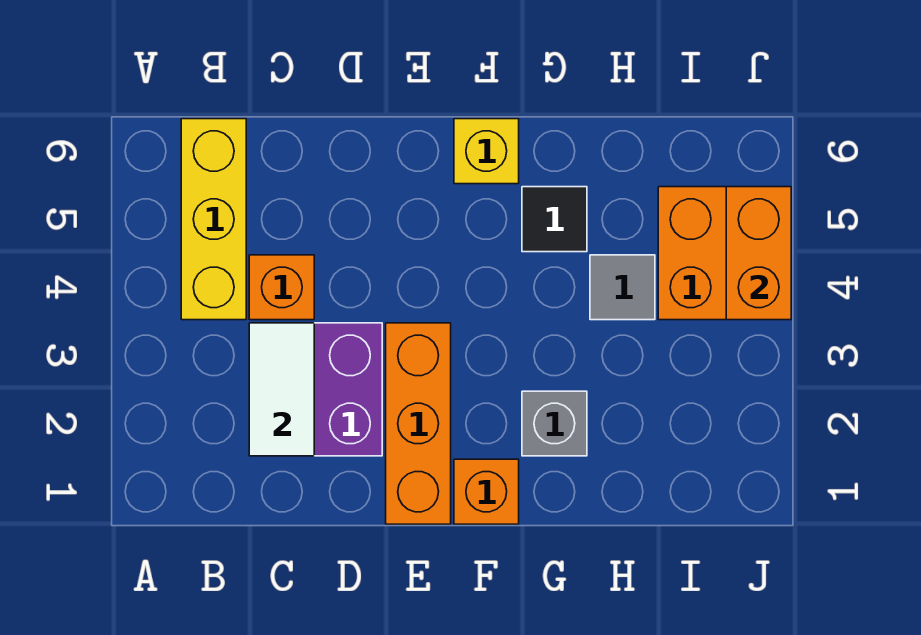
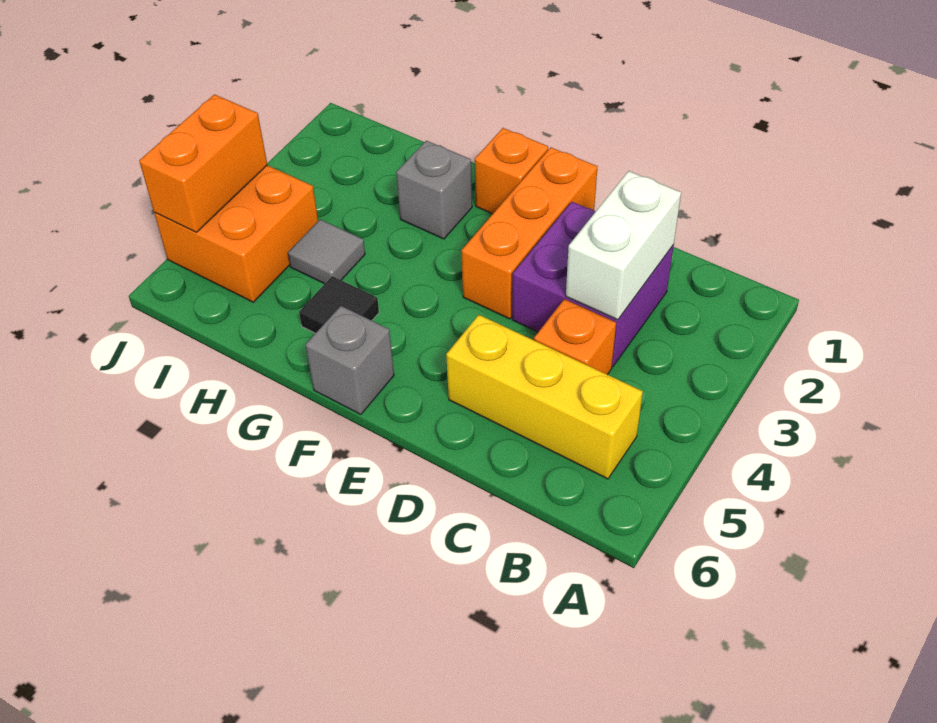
yellow brick B4:B6 level 1 -> yellow brick B5:D5 level 1
white tile C2:C3 level 2 -> white brick C2:C3 level 2
yellow brick F6 level 1 -> grey brick F6 level 1

